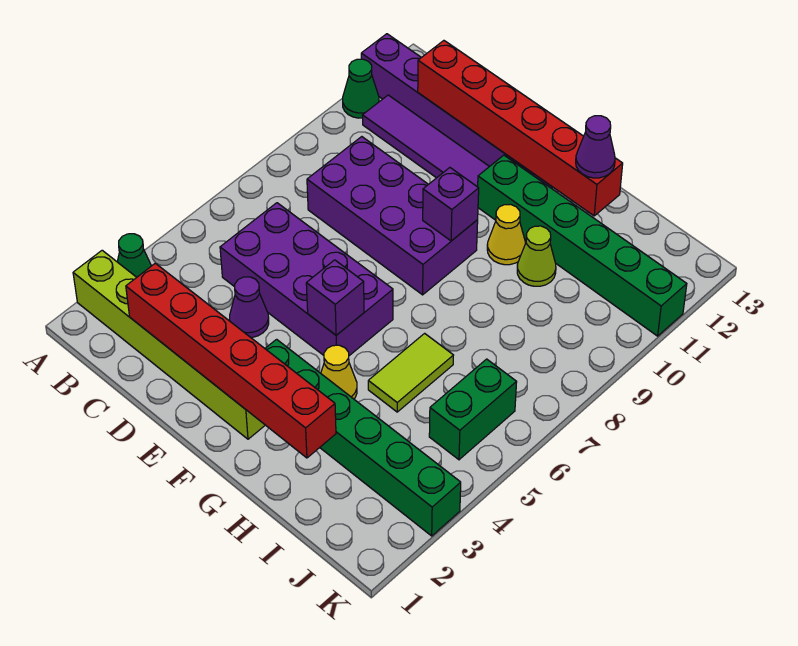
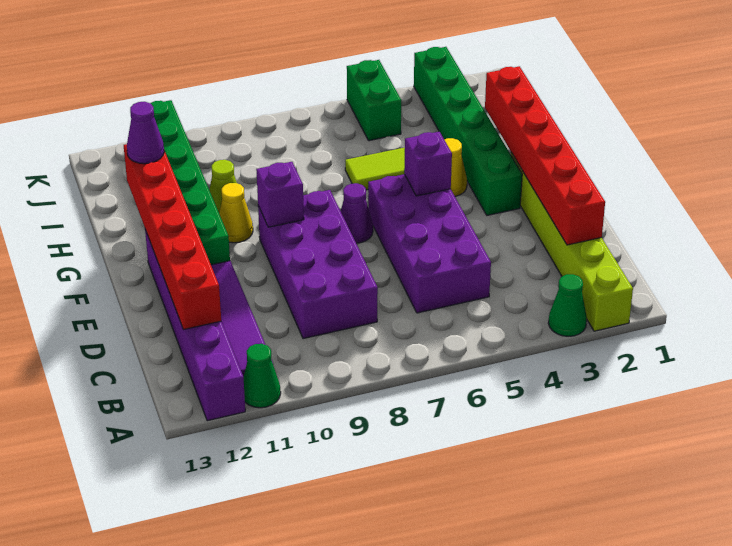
purple cone D4 level 1 -> purple cone F7 level 1
green brick J5:J6 level 1 -> green brick J5:K5 level 1

